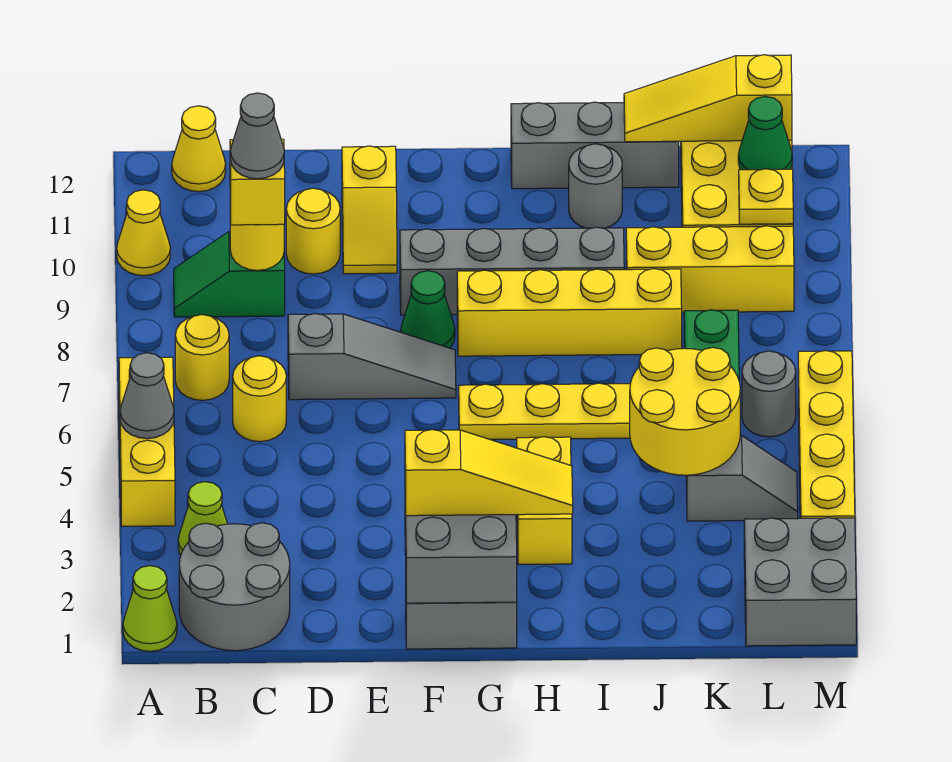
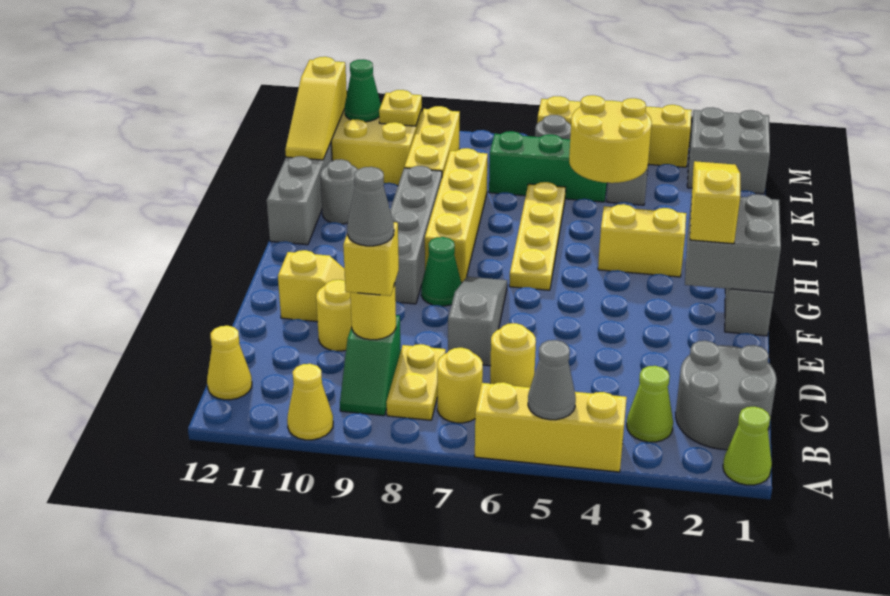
none -> yellow plate B8:C8 level 1

